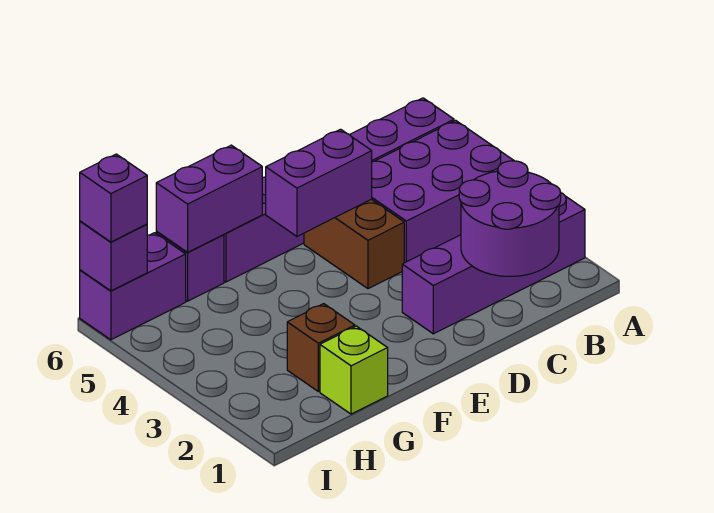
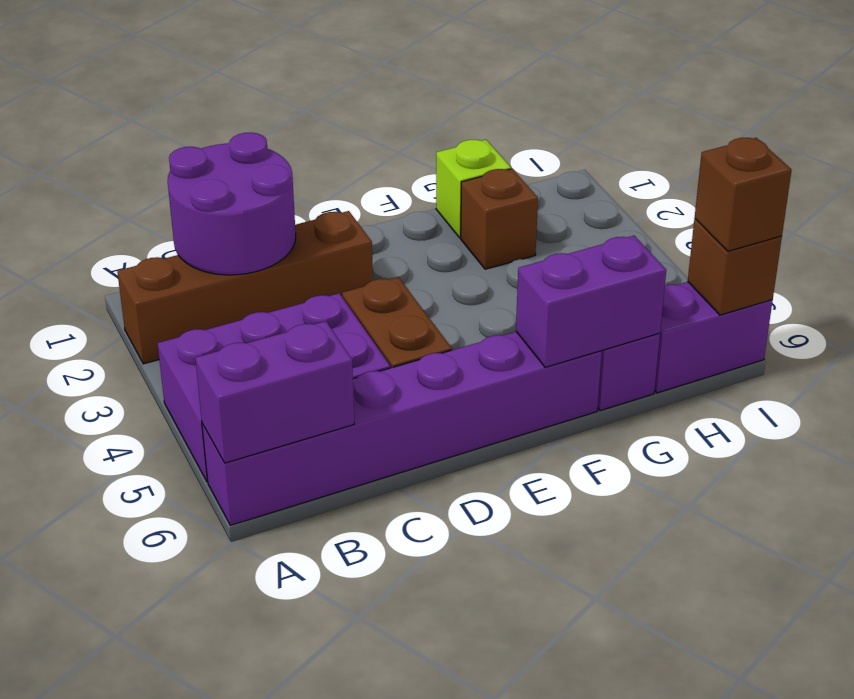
purple brick A2:D2 level 1 -> brown brick A2:D2 level 1
purple brick D5:E5 level 2 -> purple brick A6:B6 level 2
purple brick I6 level 2 -> brown brick I6 level 2
purple brick I6 level 3 -> brown brick I6 level 3

